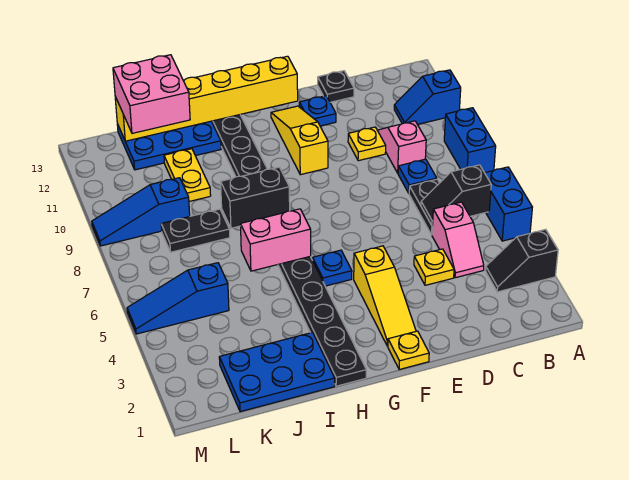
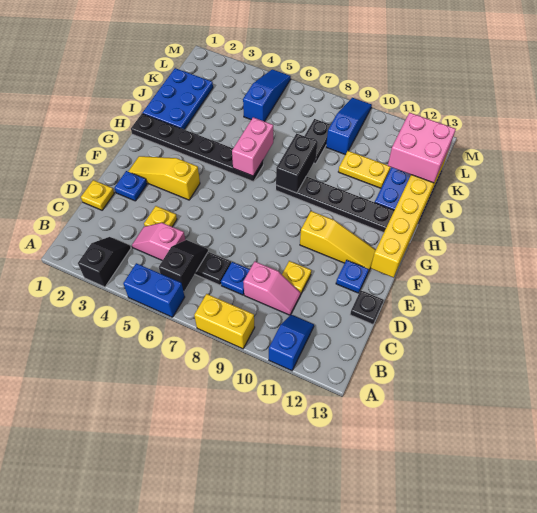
blue brick A8:A9 level 1 -> yellow brick A8:A9 level 1
yellow plate F1 level 1 -> yellow plate D1 level 1
blue plate G5 level 1 -> blue plate E2 level 1

